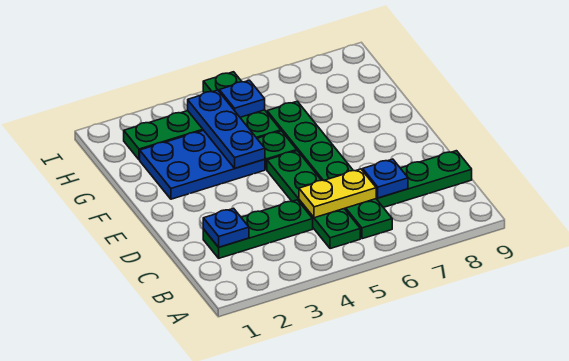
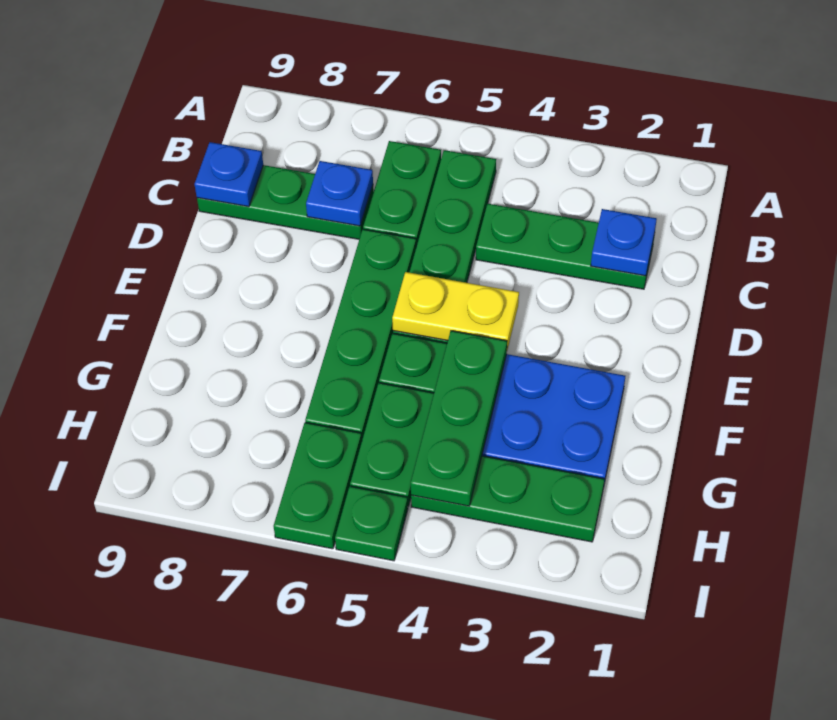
yellow plate C5:C6 level 2 -> yellow plate E4:E5 level 2
blue plate F4:H4 level 2 -> green plate F4:H4 level 2
blue plate H5 level 2 -> blue plate C9 level 2
none -> green plate H6:I6 level 1

